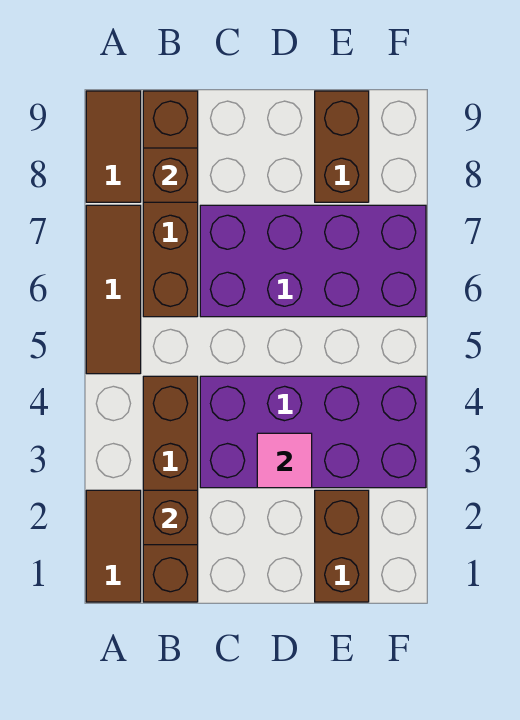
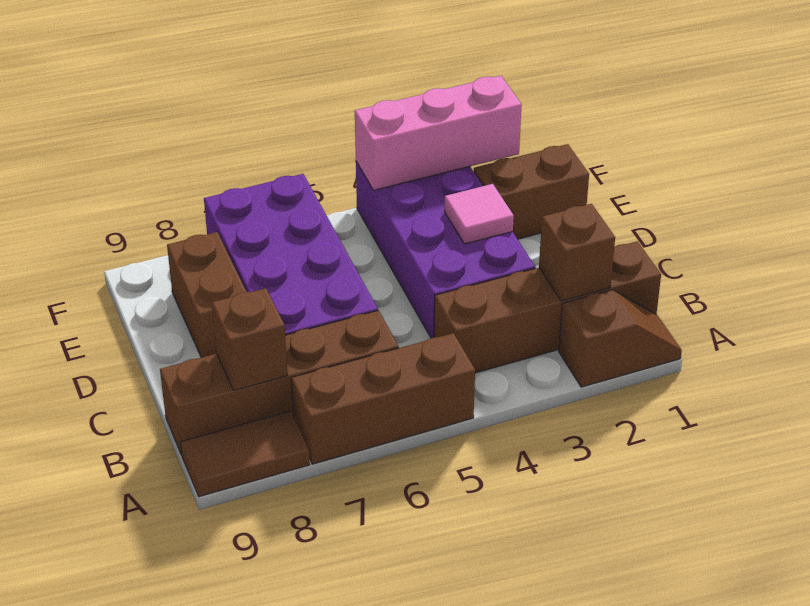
brown tile A1:A2 level 1 -> brown slope A1:A2 level 1 top 2
brown tile A5:A7 level 1 -> brown brick A5:A7 level 1
brown brick E8:E9 level 1 -> brown brick D8:E8 level 1
none -> pink brick F2:F4 level 2

